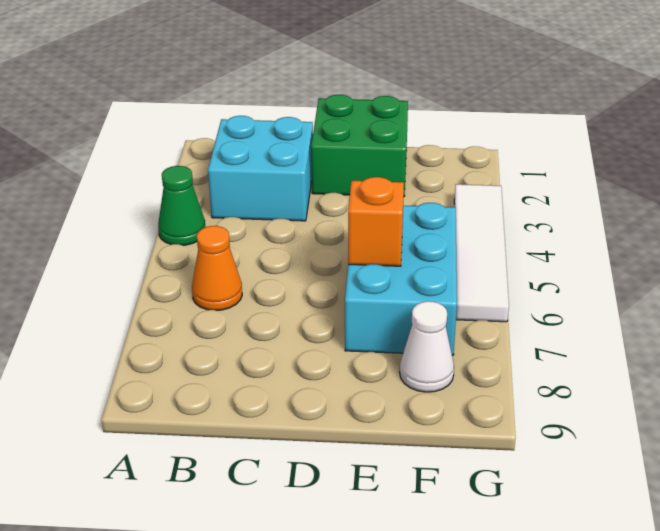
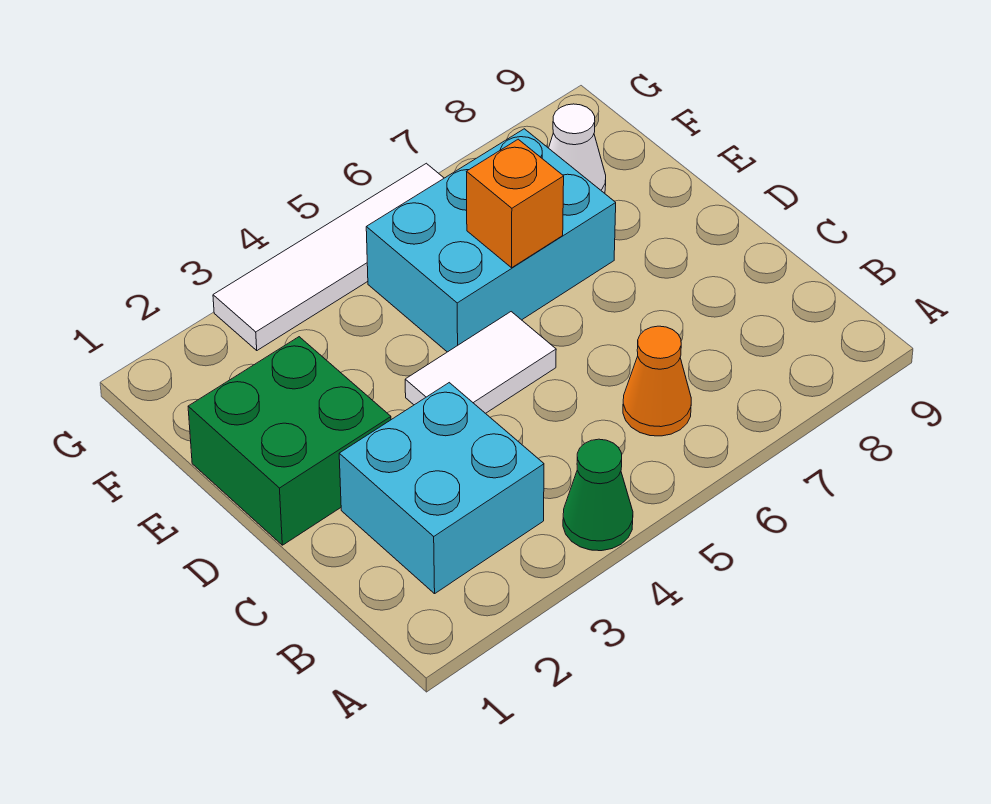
none -> white tile D4:D5 level 1

